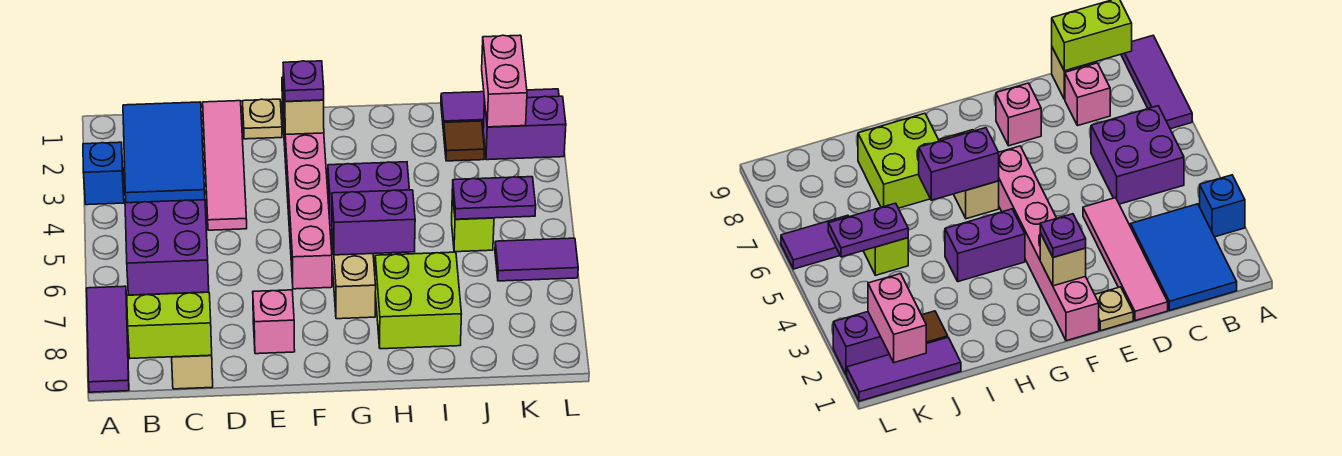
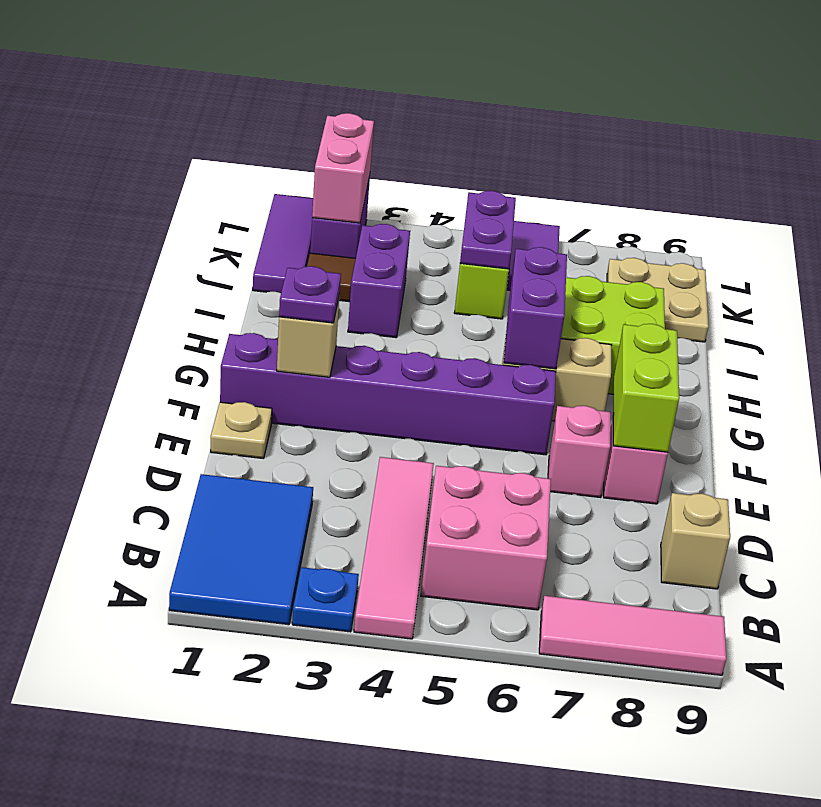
blue brick A3 level 1 -> blue plate A3 level 1
purple tile A7:A9 level 1 -> pink tile A7:A9 level 1
blue tile B1:C3 level 1 -> blue tile A1:C2 level 1
purple brick B5:C6 level 1 -> pink brick B5:C6 level 1
lime brick B9:C9 level 2 -> lime brick E8:F8 level 2
pink brick C8 level 1 -> pink brick E7 level 1
pink tile D1:D4 level 1 -> pink tile A4:D4 level 1
pink brick F1:F6 level 1 -> purple brick F1:F6 level 1
purple brick G4:H4 level 1 -> purple brick I3:J3 level 1
none -> tan plate J8:K9 level 1
pink brick K1:K2 level 2 -> pink brick K2:L2 level 2

